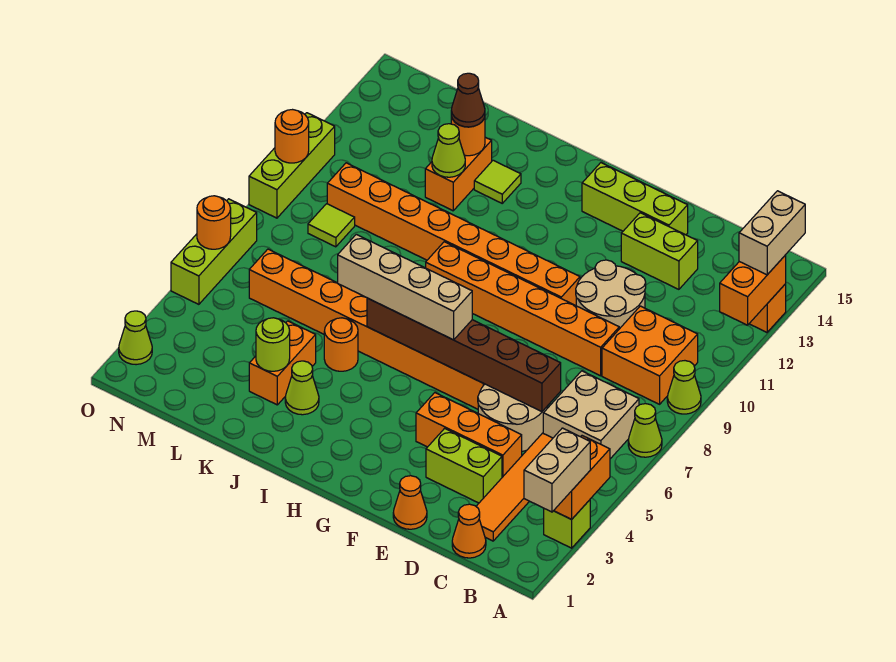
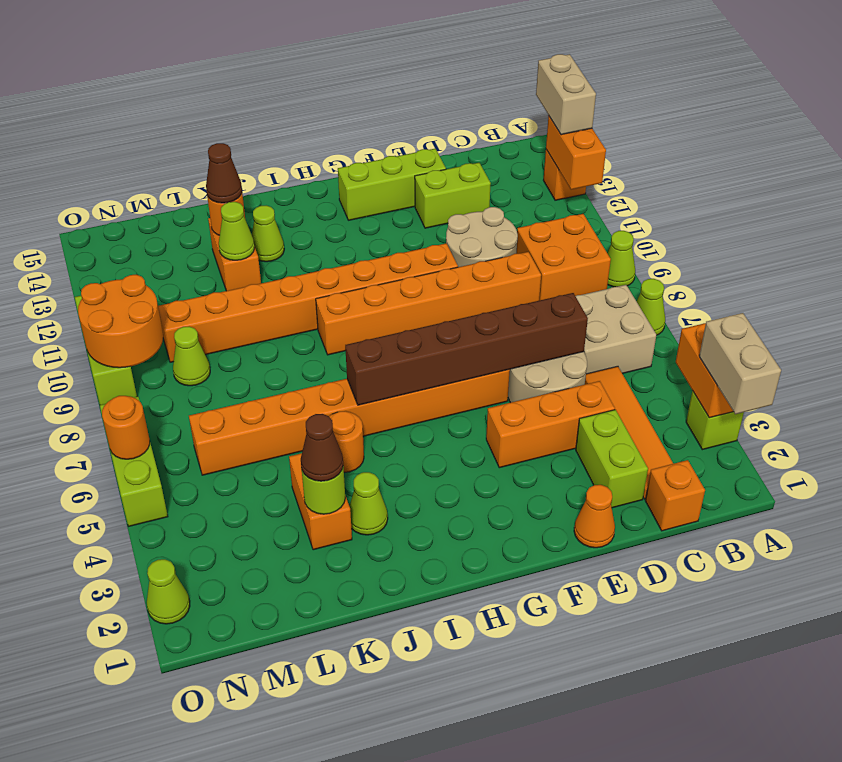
orange cone C1 level 1 -> orange brick C1 level 1
lime brick D3:E3 level 1 -> lime brick D2:D3 level 1
tan brick G6:J6 level 3 -> none
lime tile J13 level 1 -> lime cone J13 level 1
none -> brown cone K3 level 3
lime tile M9 level 1 -> lime cone M9 level 1
orange round brick O10 level 2 -> orange round brick N9:O10 level 2

